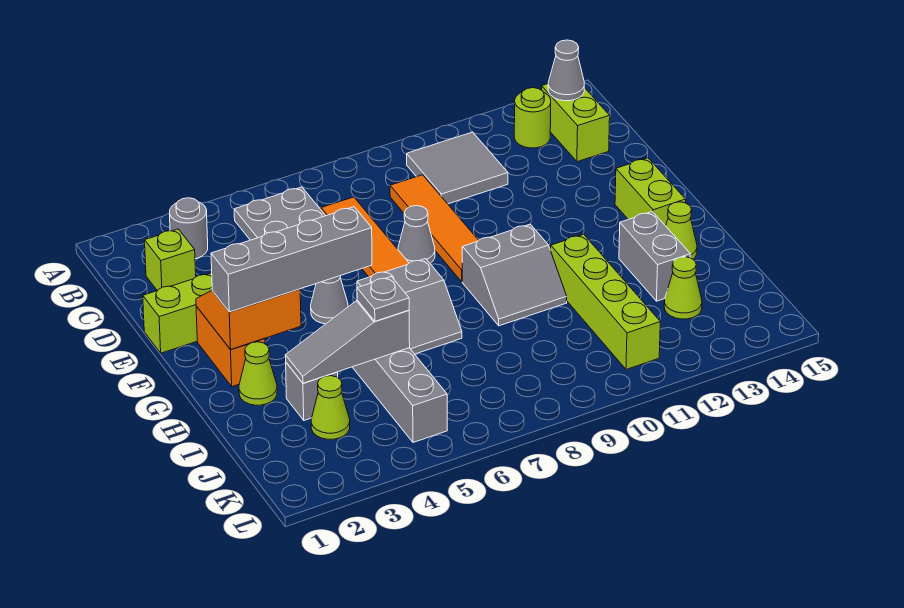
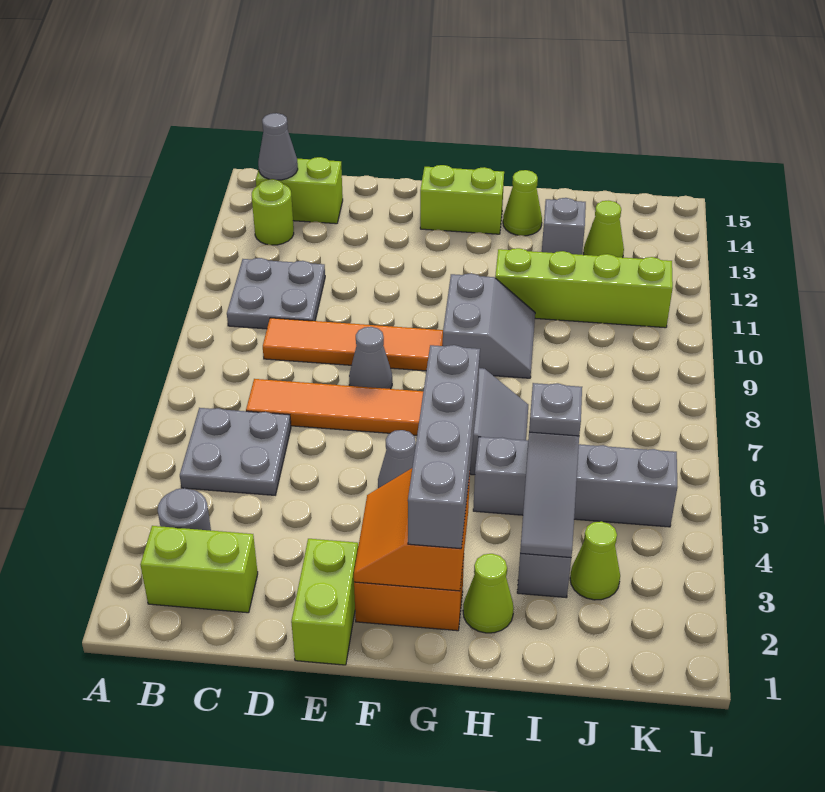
grey tile B10:C11 level 1 -> grey plate B10:C11 level 1
lime brick C2 level 1 -> lime brick B2:C2 level 1
grey brick H13:I13 level 1 -> grey brick I13 level 1

